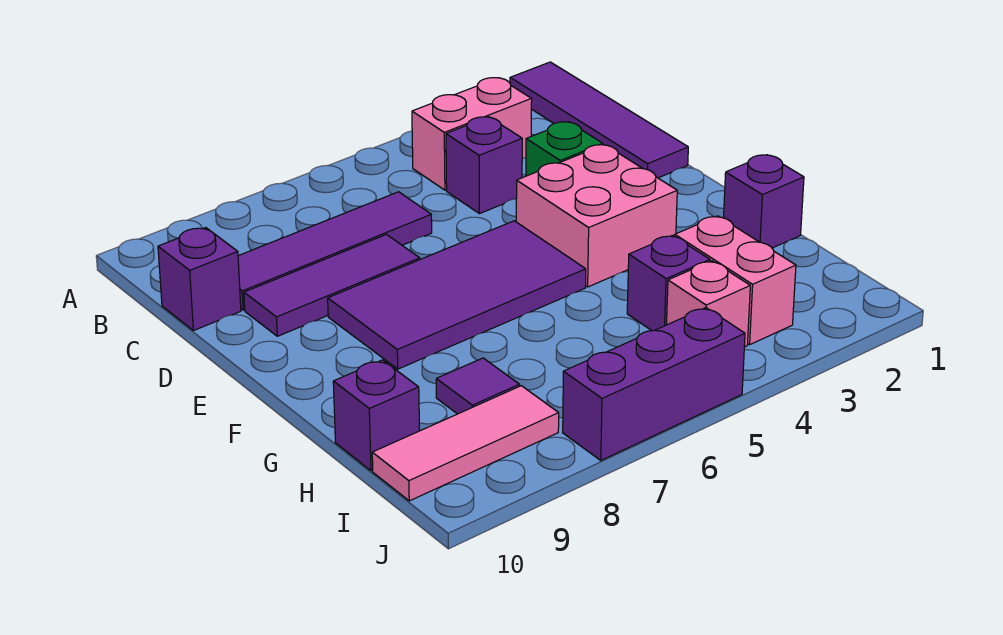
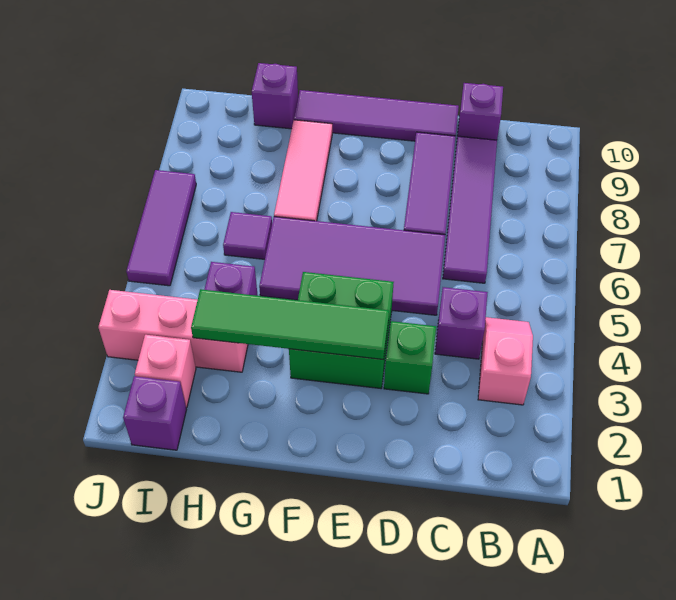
purple tile A1:D1 level 1 -> purple tile D10:G10 level 1
pink brick B3:B4 level 1 -> pink slope B3:B4 level 1 top 3
pink brick E3:F4 level 1 -> green brick E3:F4 level 1
none -> green tile E3:H3 level 2
purple tile E5:F8 level 1 -> purple tile D5:G6 level 1
purple brick G1 level 1 -> purple brick I1 level 1
pink brick H3:I3 level 1 -> pink brick H3:J3 level 1
purple tile H8 level 1 -> purple tile H6 level 1
pink brick I4 level 1 -> pink brick I2 level 1
pink tile I8:I10 level 1 -> pink tile G7:G9 level 1
purple brick J5:J7 level 1 -> purple tile J5:J7 level 1

